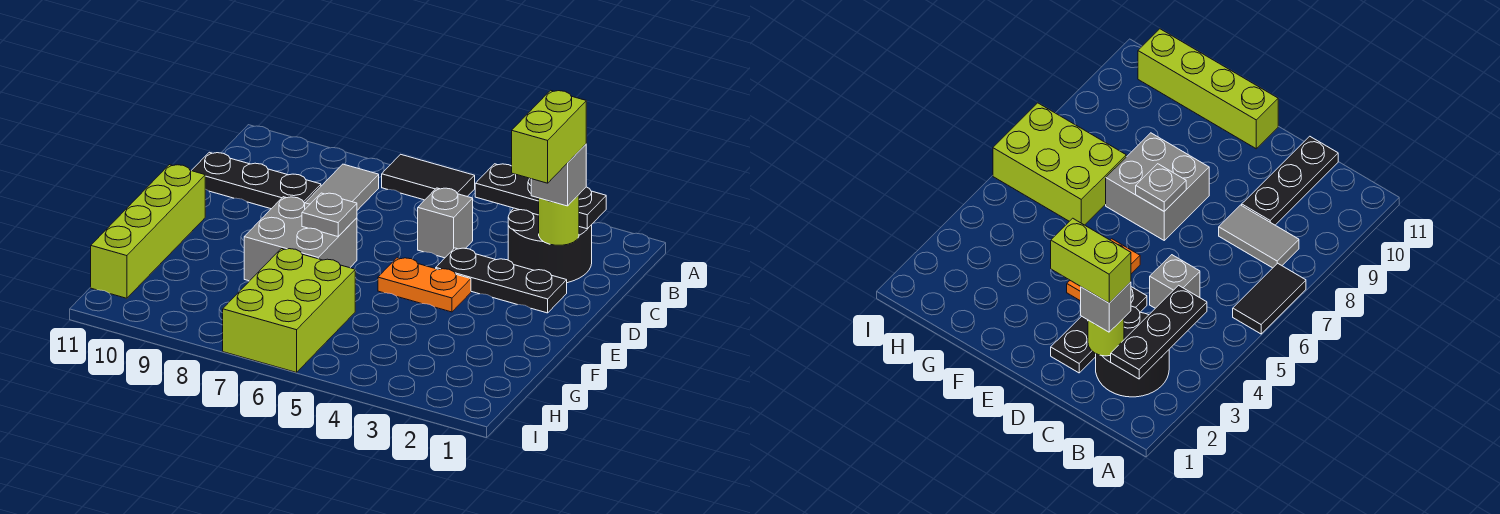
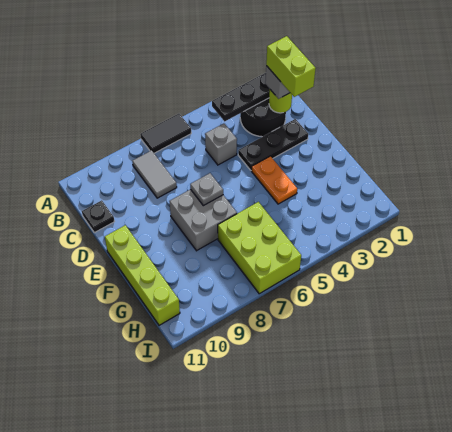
black plate C9:C11 level 1 -> black plate C11 level 1
orange plate E4:E5 level 1 -> orange plate E4:F4 level 1

